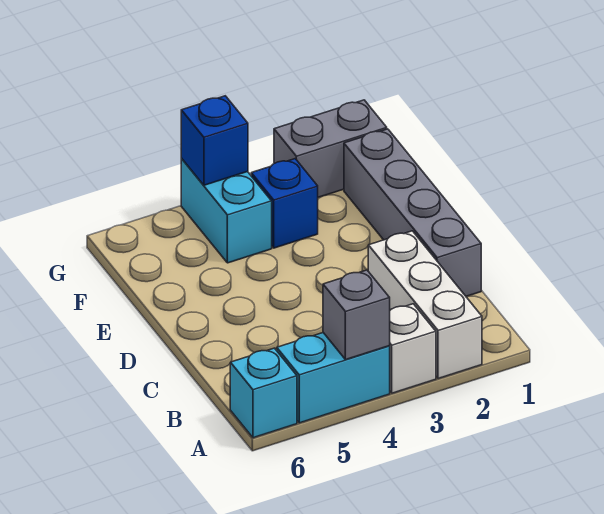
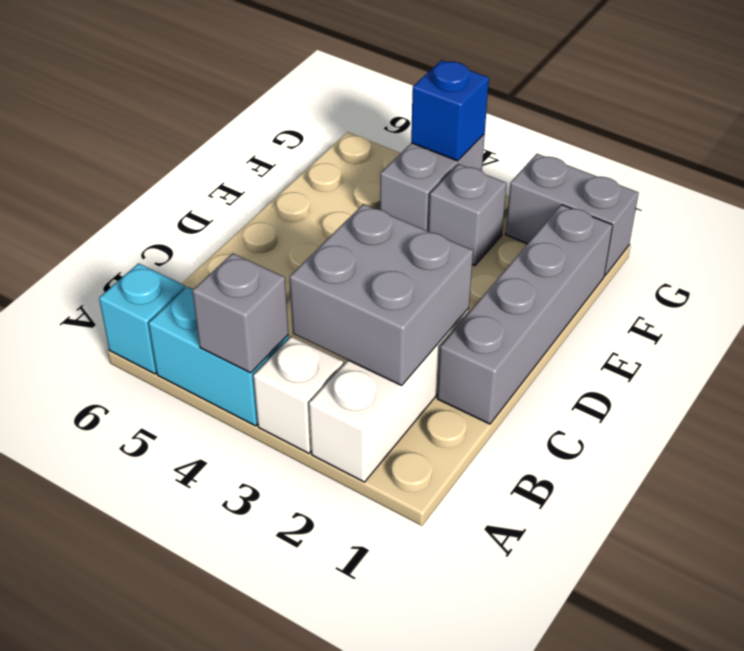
none -> grey brick B2:C3 level 2
blue brick F3 level 1 -> grey brick F3 level 1
cyan brick F4:G4 level 1 -> grey brick F4:G4 level 1

